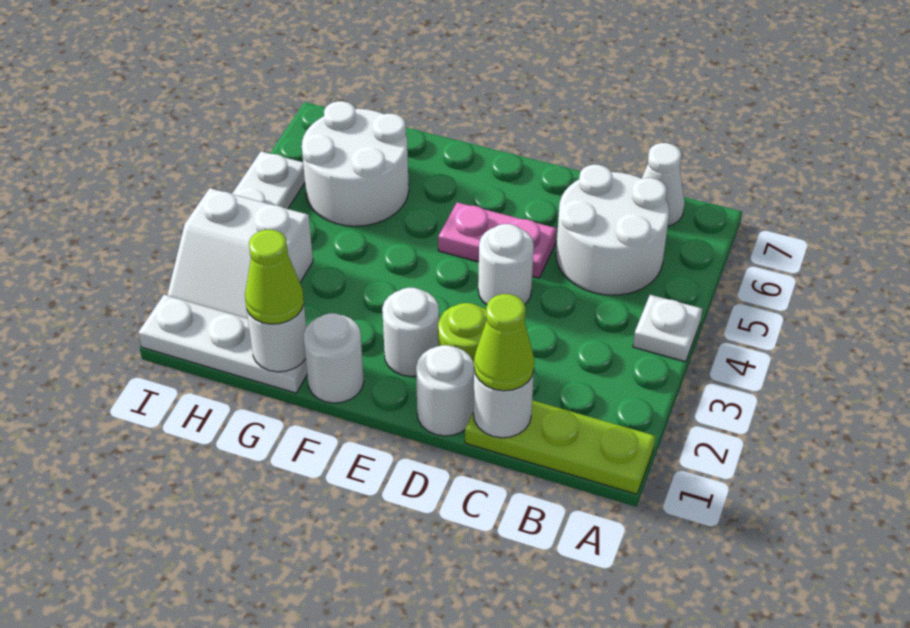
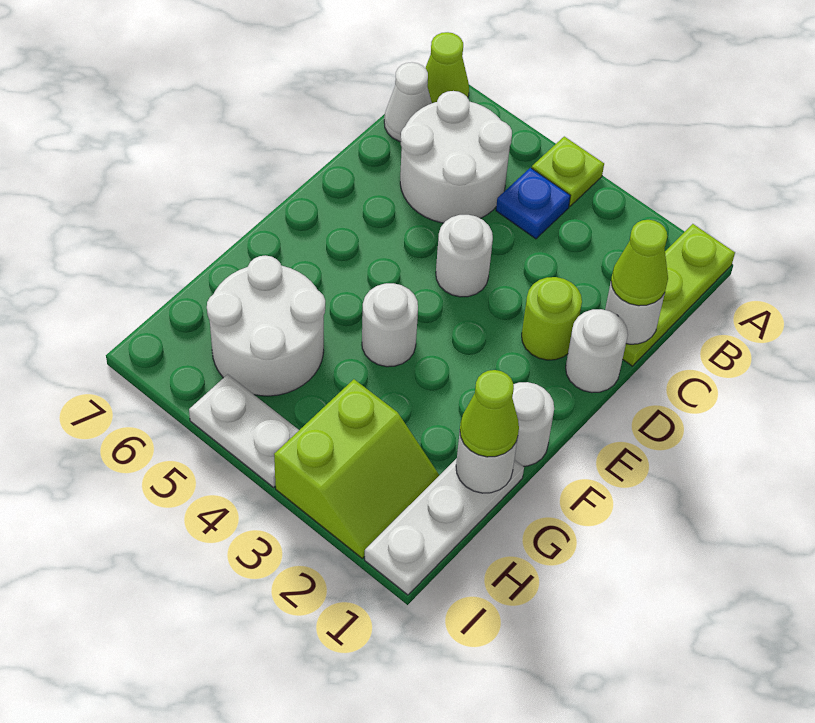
white plate A4 level 1 -> lime plate A4 level 1
none -> lime cone A7 level 1
none -> blue plate B4 level 1
pink plate D5:E5 level 1 -> none
white round brick E2 level 1 -> white round brick F4 level 1
white slope H2:I3 level 1 top 3 -> lime slope H2:I3 level 1 top 3

